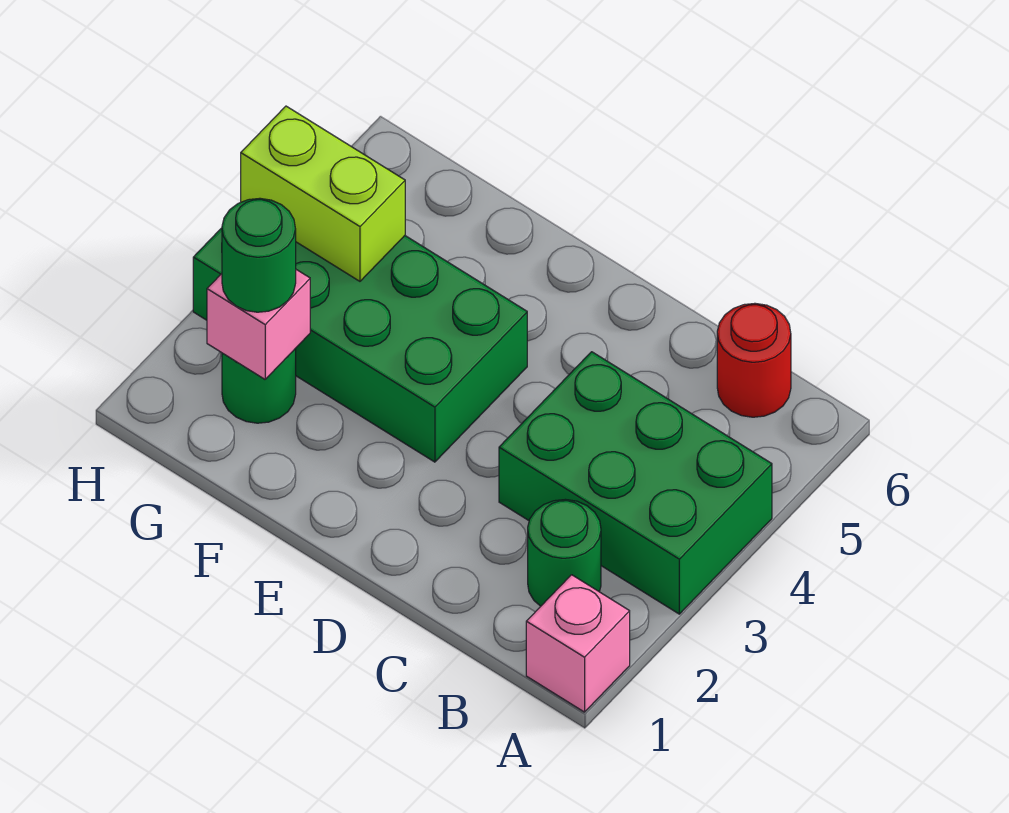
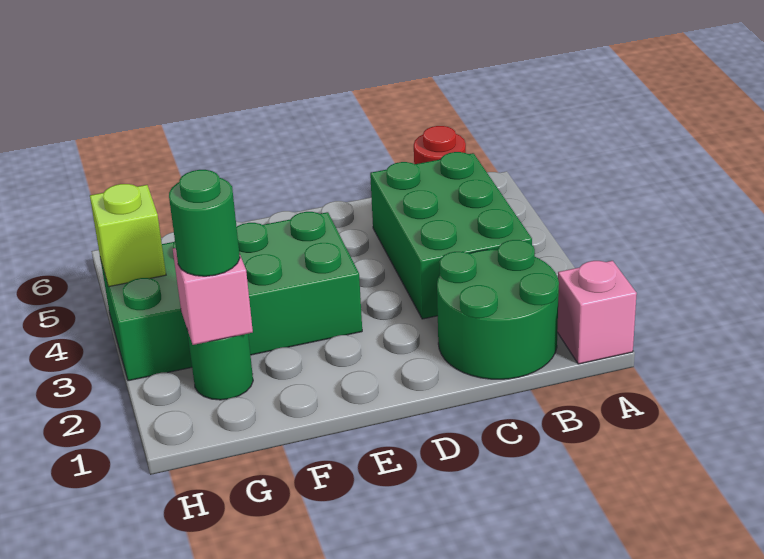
green brick A3:C4 level 1 -> green brick B3:C5 level 1
green round brick B2 level 1 -> green round brick B1:C2 level 1
lime brick G4:H4 level 2 -> lime brick H4 level 2

